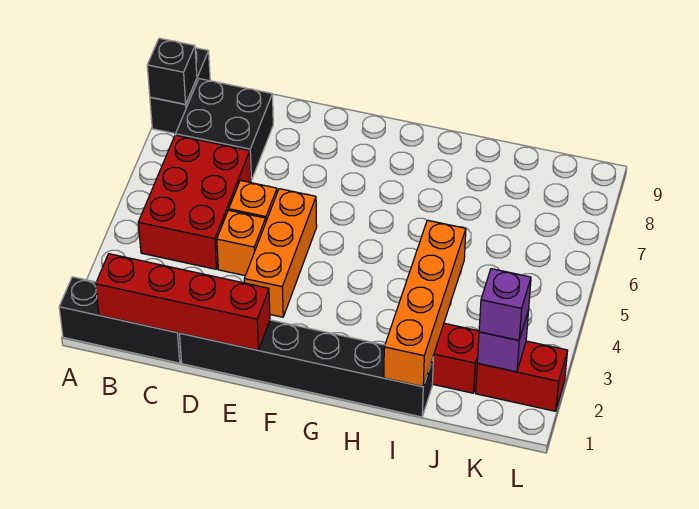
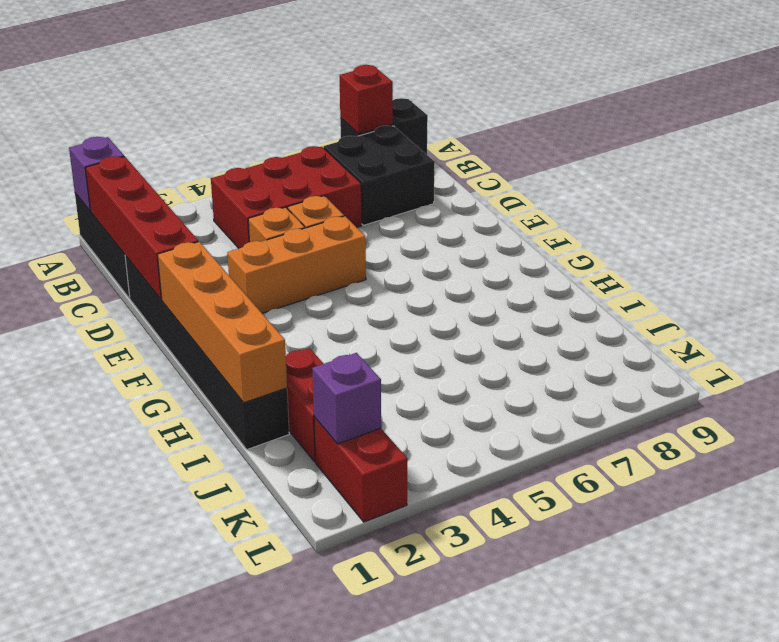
black brick A8 level 2 -> red brick A8 level 2
orange brick I1:I4 level 2 -> orange brick F1:I1 level 2
purple brick K2 level 3 -> purple brick A1 level 2

